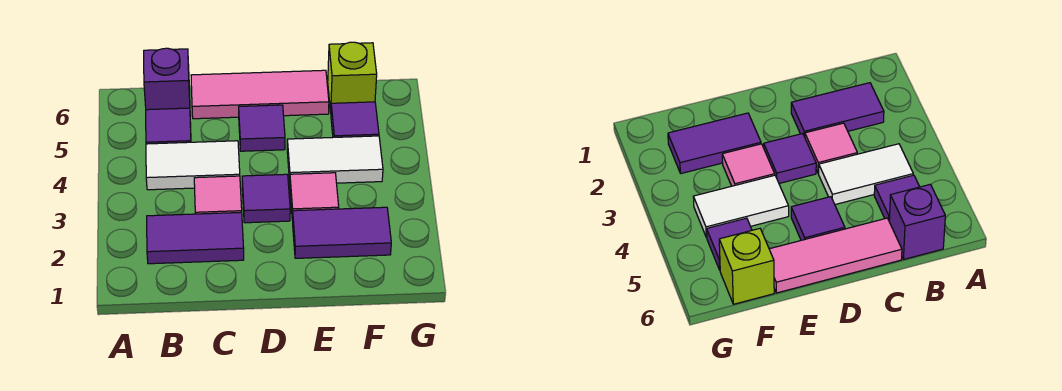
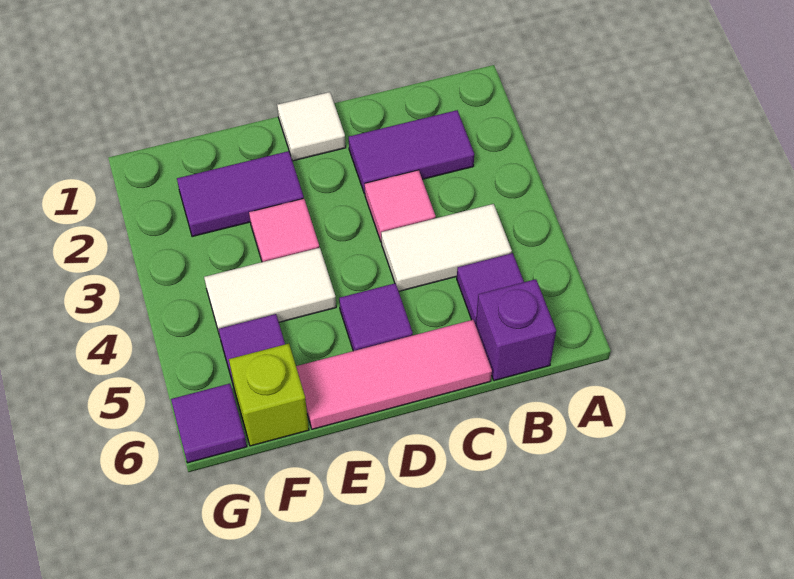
none -> white tile D1 level 1
purple tile D3 level 1 -> purple tile G6 level 1

